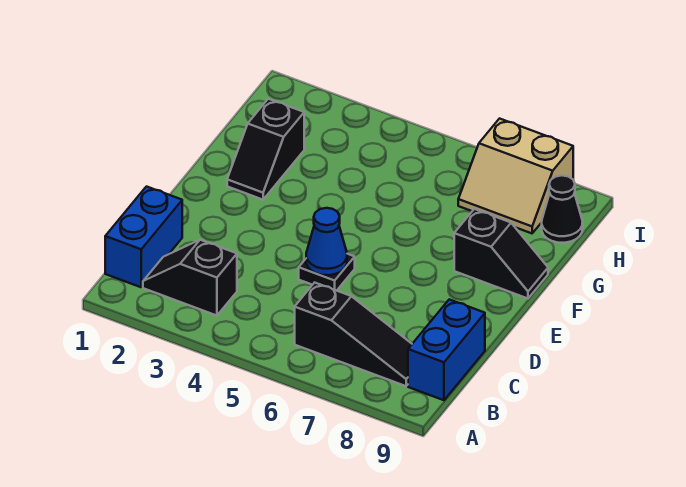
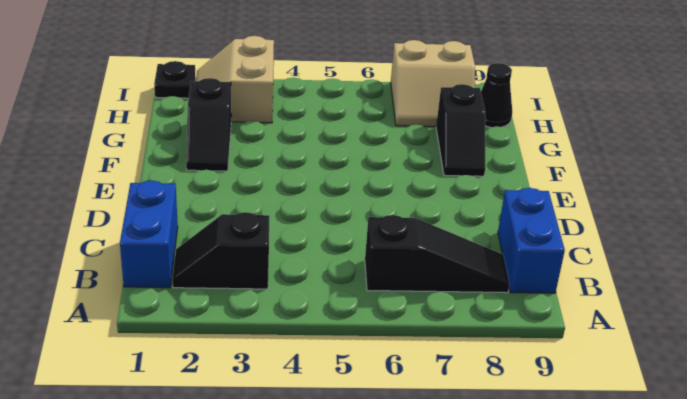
black plate D5 level 1 -> black plate I1 level 1
blue cone D5 level 2 -> none
black slope F8:F9 level 1 top 8 -> black slope F8:G8 level 1 top G
none -> tan slope H2:I3 level 1 top 3

